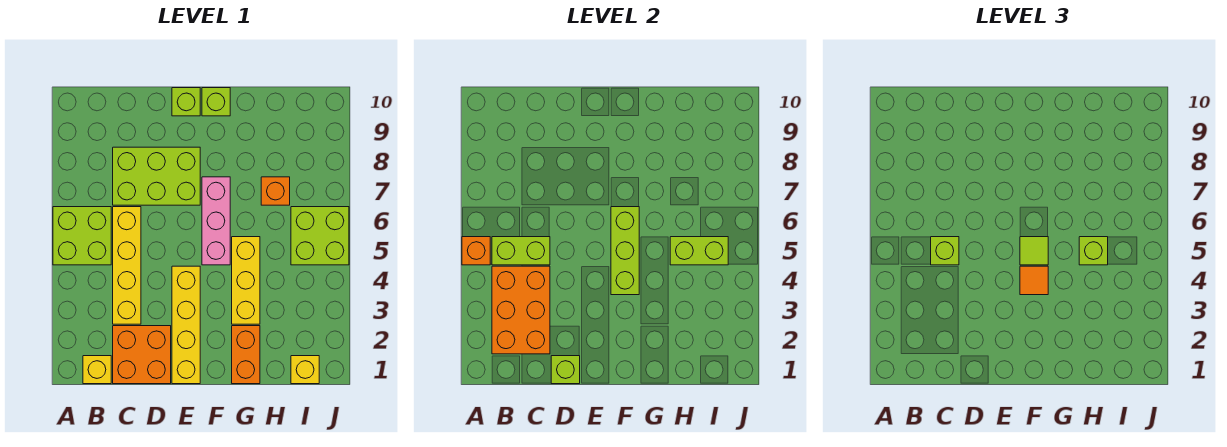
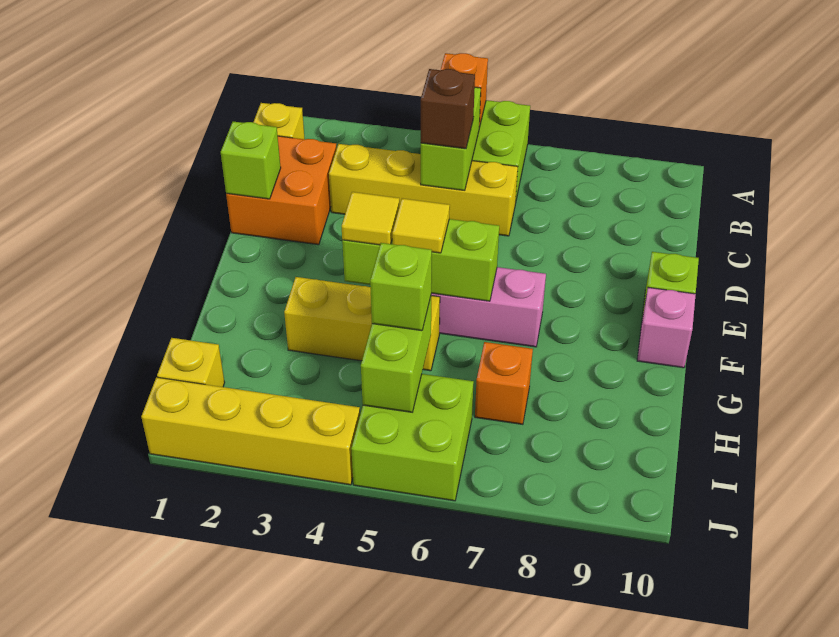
orange brick B2:C4 level 2 -> none
lime brick C5 level 3 -> brown brick C5 level 3
lime brick C7:E8 level 1 -> none
yellow brick E1:E4 level 1 -> yellow brick J1:J4 level 1
orange tile F4 level 3 -> yellow tile F4 level 3
lime tile F5 level 3 -> yellow tile F5 level 3
lime brick F10 level 1 -> pink brick F10 level 1
orange brick G1:G2 level 1 -> none

